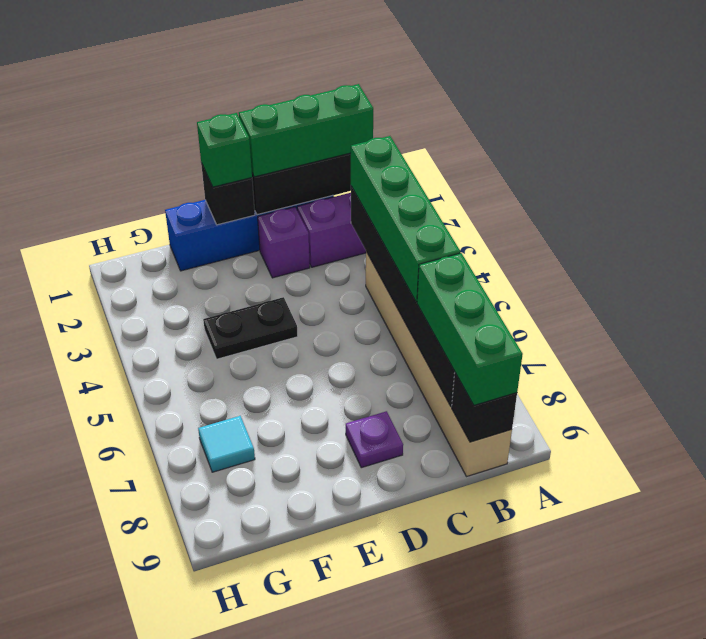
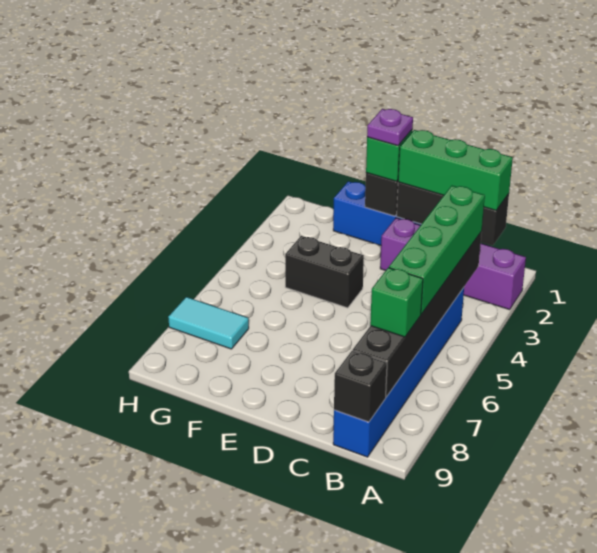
tan brick B4:B9 level 1 -> blue brick B4:B9 level 1
green brick B7:B9 level 3 -> green brick B7 level 3
purple plate D8 level 1 -> purple plate E1 level 4
black plate E4:F4 level 1 -> black brick E4:F4 level 1
cyan tile G7 level 1 -> cyan tile G7:H7 level 1

